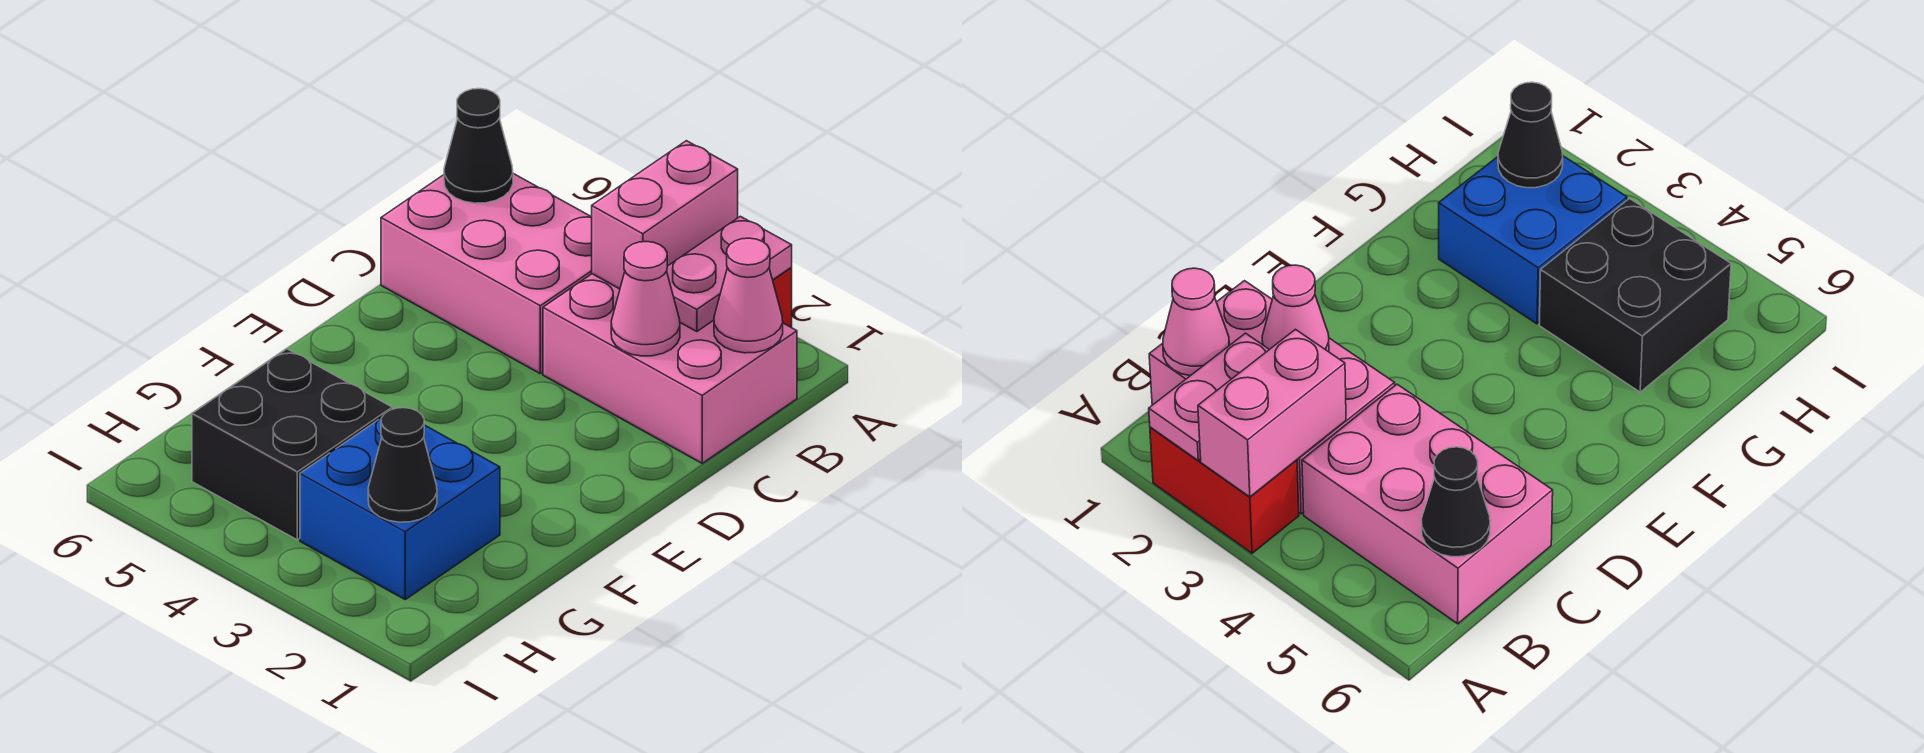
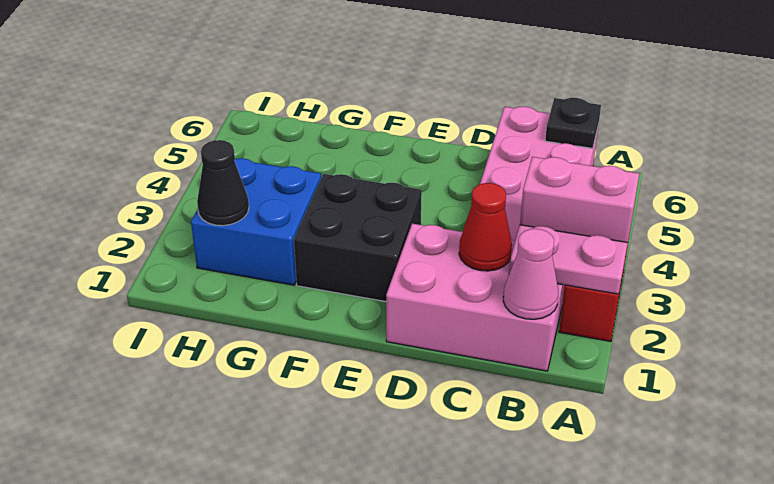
pink brick B1:C3 level 1 -> pink brick B1:D2 level 1
black cone B6 level 2 -> black plate B6 level 2
pink cone C2 level 2 -> red cone C2 level 2
black brick G4:H5 level 1 -> black brick E2:F3 level 1

